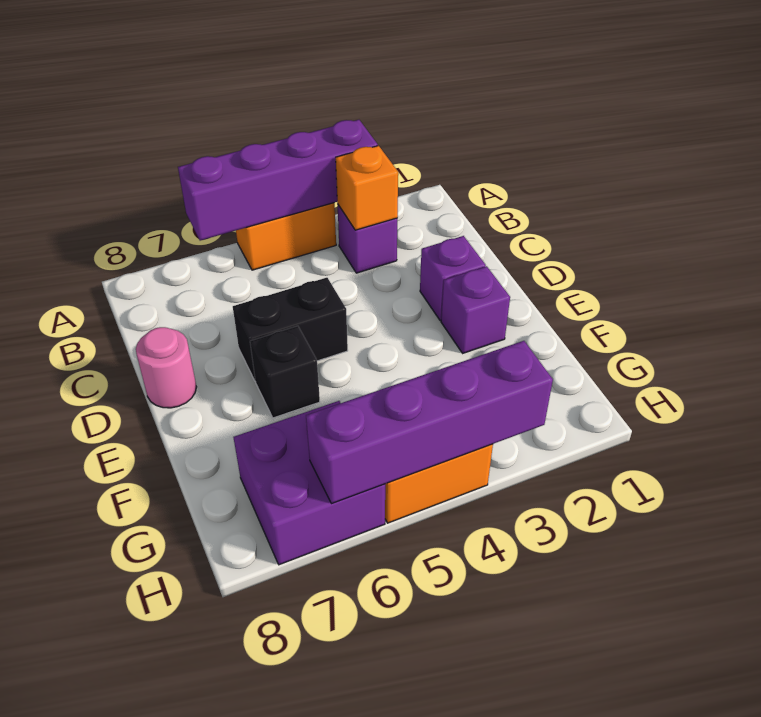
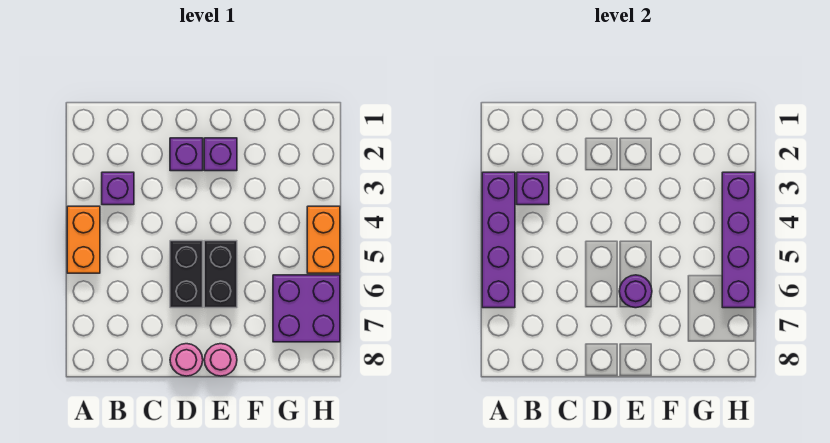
orange brick B3 level 2 -> purple brick B3 level 2
black brick E6 level 1 -> black brick E5:E6 level 1
none -> purple round brick E6 level 2
none -> pink round brick E8 level 1

